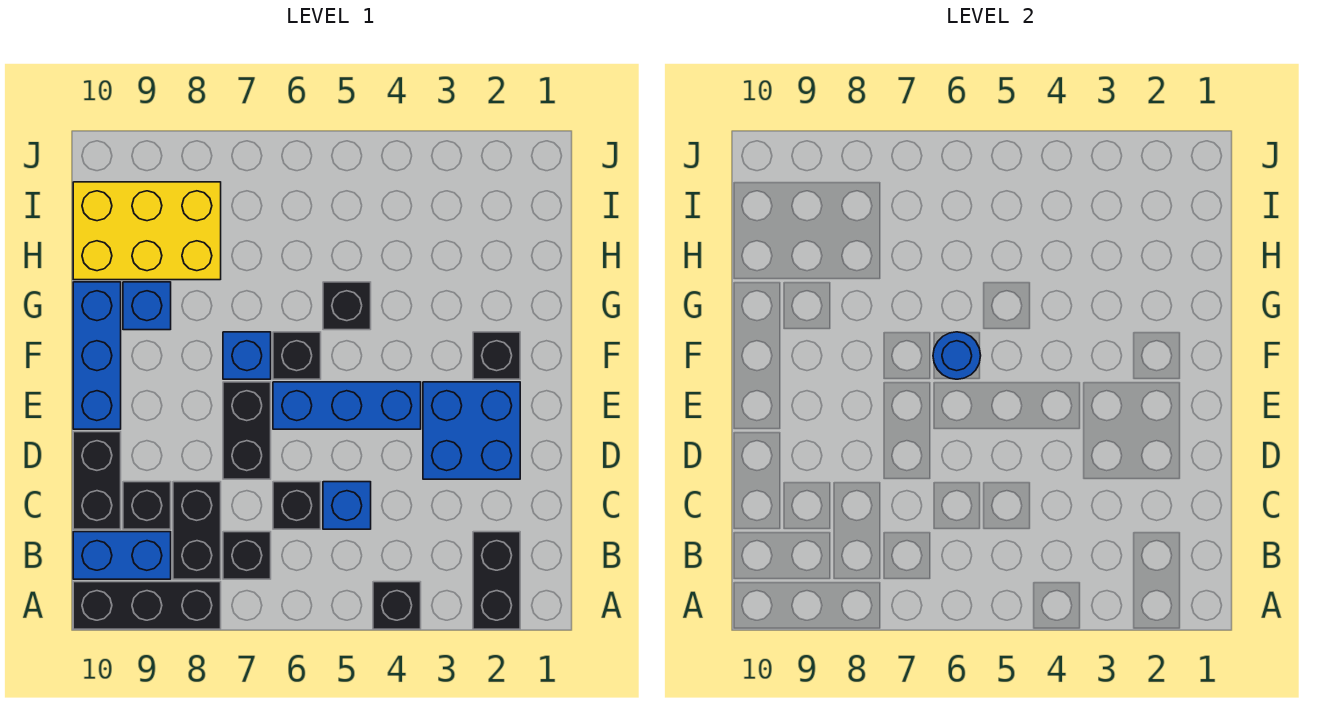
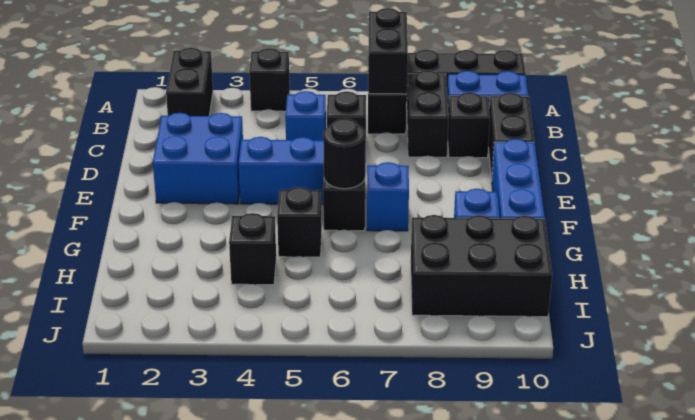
black brick D7:E7 level 1 -> black brick A7:B7 level 2
black brick F2 level 1 -> black brick H4 level 1
blue round brick F6 level 2 -> black round brick F6 level 2
yellow brick H8:I10 level 1 -> black brick H8:I10 level 1

